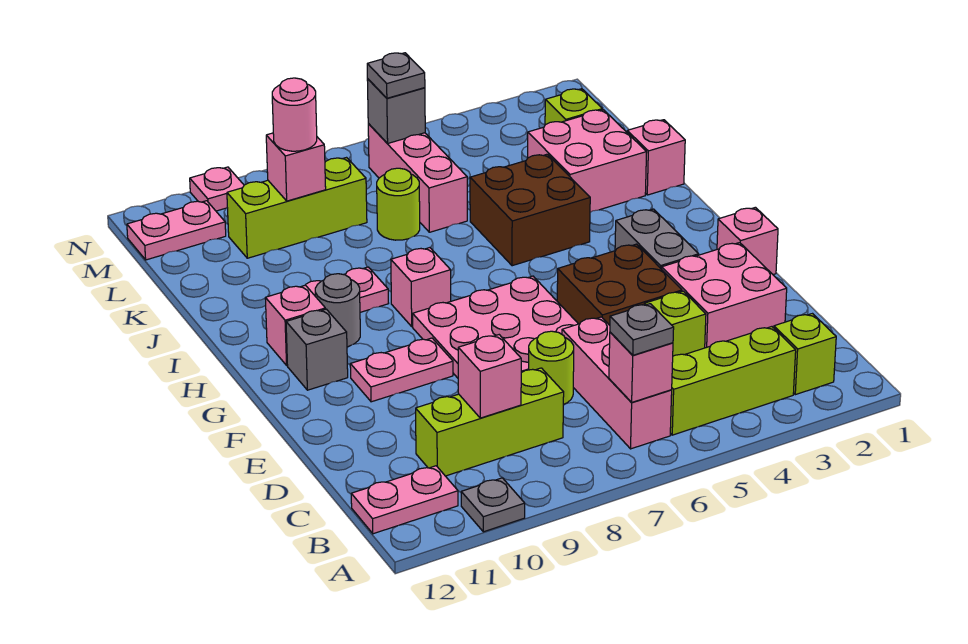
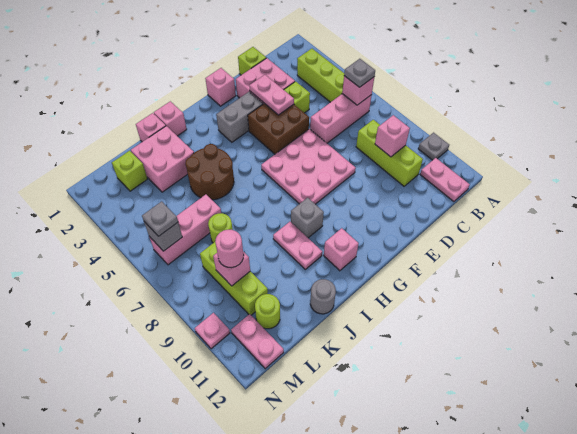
lime brick B2 level 1 -> lime brick D1 level 1
lime round brick D7 level 1 -> lime round brick L11 level 1
pink plate F9:F10 level 1 -> pink plate E3:E4 level 2
grey brick G11 level 1 -> grey brick H9 level 1
pink brick H8 level 1 -> pink brick I1 level 1
grey round brick H10 level 1 -> grey round brick J12 level 1
brown brick I4:J5 level 1 -> brown round brick I4:J5 level 1

